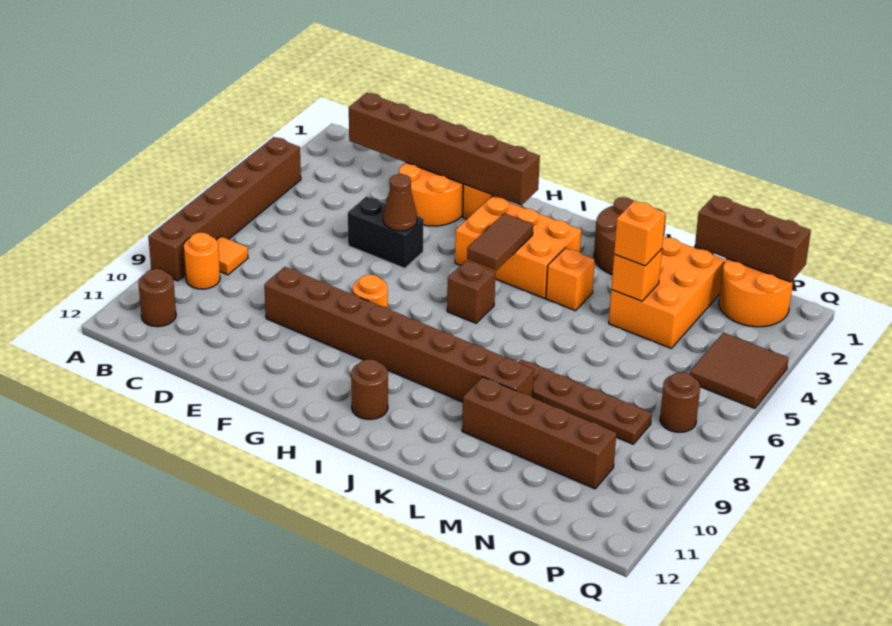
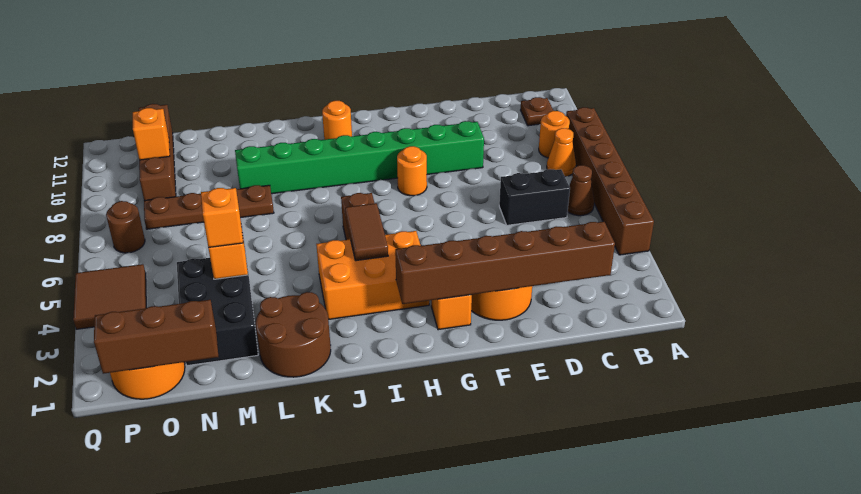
orange tile B8 level 1 -> orange cone B8 level 1
brown round brick B11 level 1 -> brown plate B11 level 1
black brick E5:F5 level 1 -> black brick C6:D6 level 1
brown brick E9:L9 level 1 -> green brick E9:L9 level 1
brown cone F5 level 2 -> brown cone B6 level 1
brown round brick I11 level 1 -> orange round brick I11 level 1
orange brick K4 level 1 -> orange brick O10 level 2
brown brick L10:O10 level 1 -> brown brick O9:O12 level 1
orange brick M2:N4 level 1 -> black brick M2:N4 level 1

